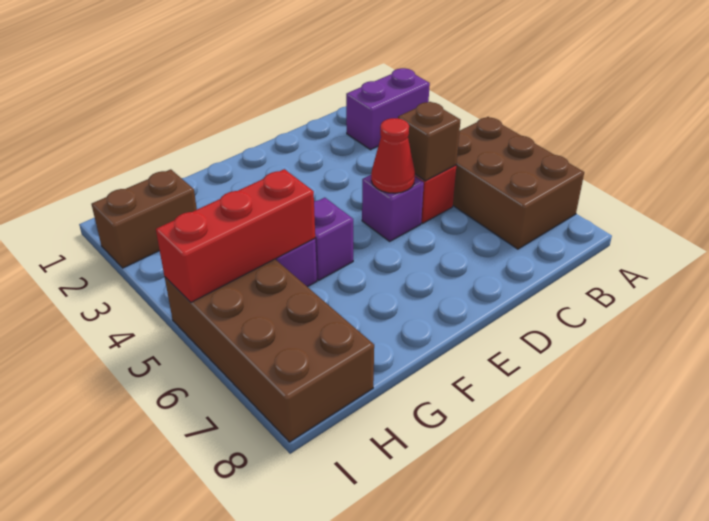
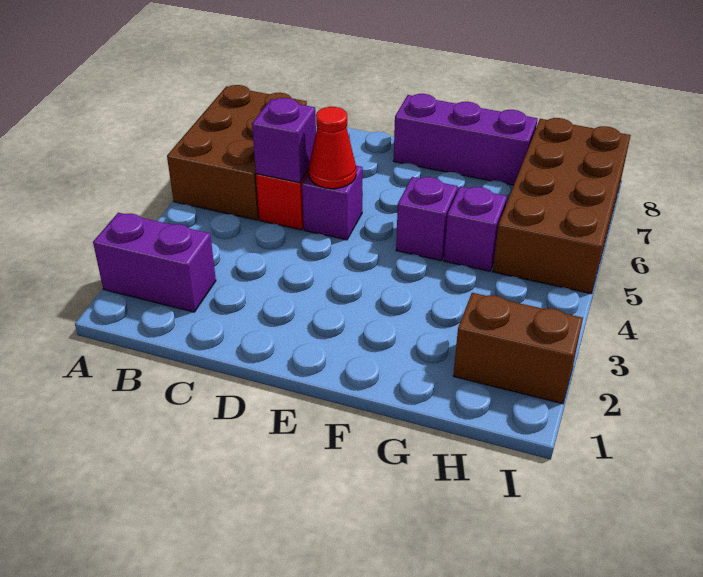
brown brick C5 level 2 -> purple brick C5 level 2
none -> purple brick E8:G8 level 1
red brick G5:I5 level 2 -> none

